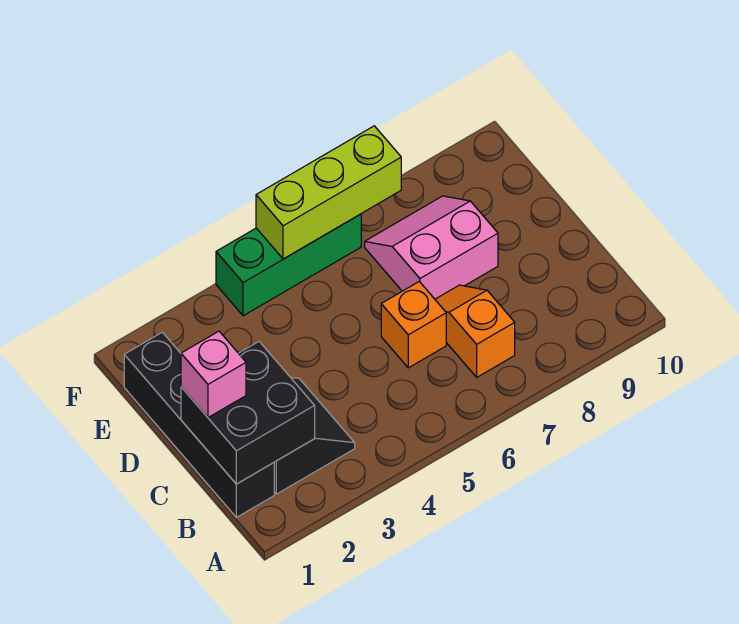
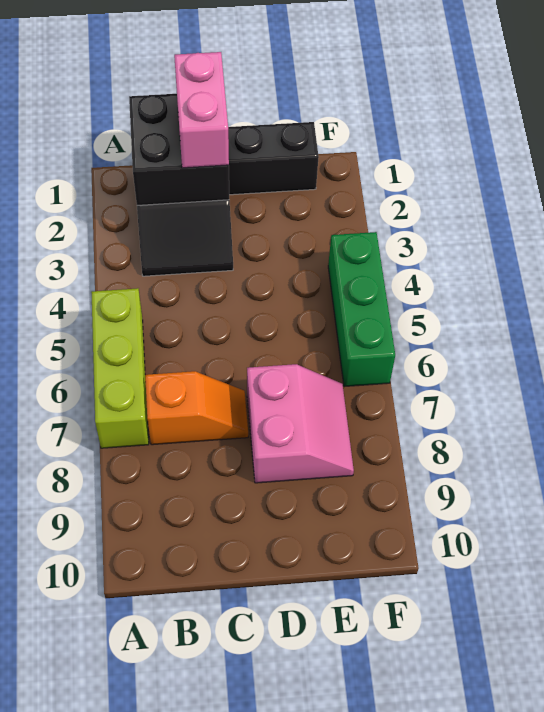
pink brick C1 level 3 -> pink brick C1:C2 level 3
orange brick C6 level 1 -> none
lime brick F5:F7 level 2 -> lime brick A5:A7 level 1

